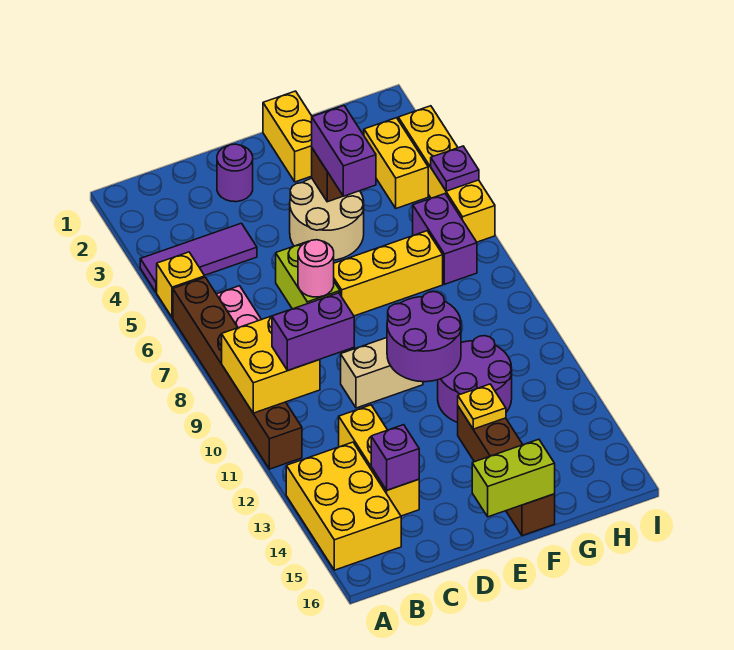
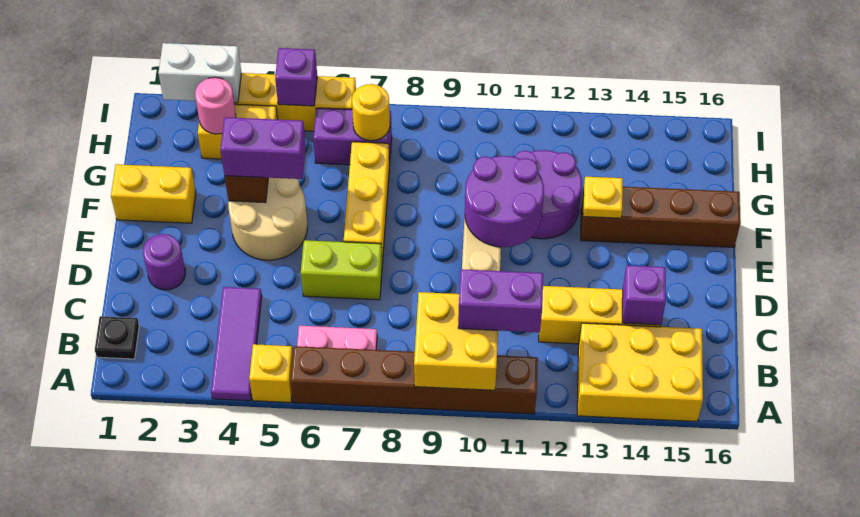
none -> black plate B1 level 1
purple brick B10:C10 level 3 -> purple brick B10:B11 level 3
pink round brick D7 level 2 -> pink round brick H3 level 2
lime brick E16:F16 level 2 -> none
none -> yellow round brick H7 level 2
none -> white brick I2:I3 level 2
purple plate I5 level 2 -> purple brick I5 level 2

